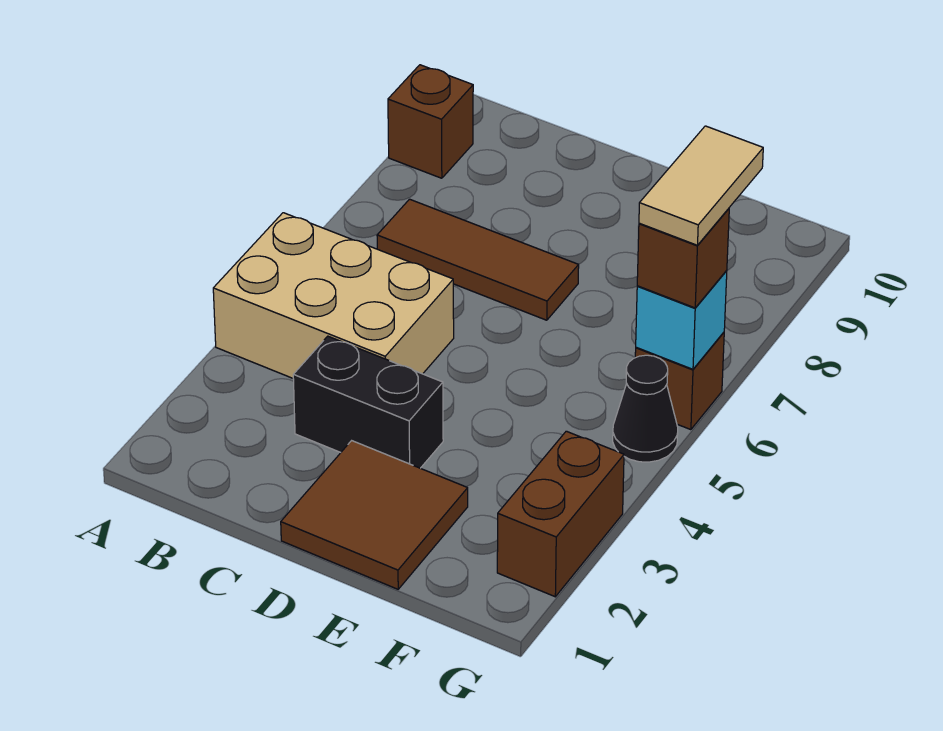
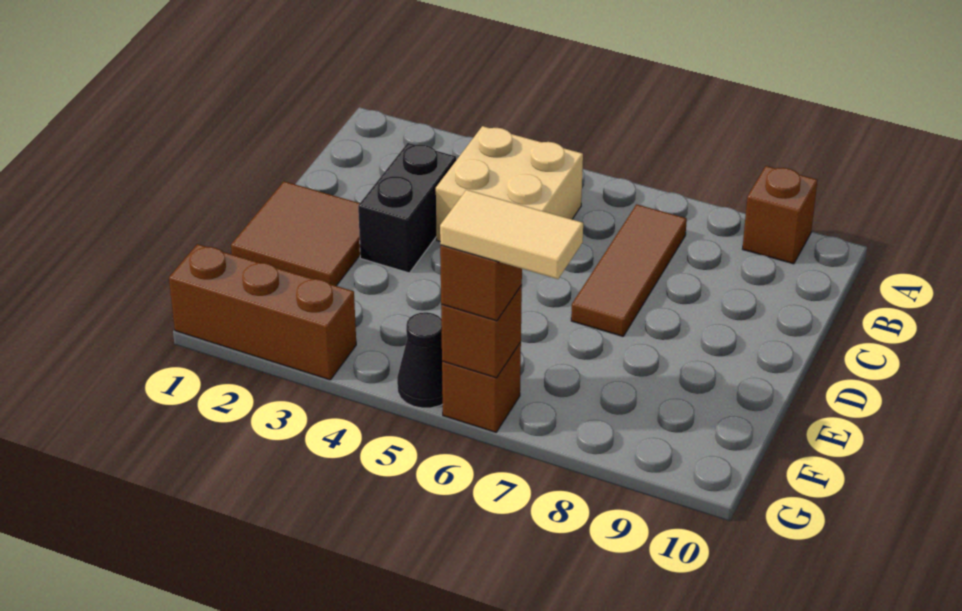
tan brick A4:C5 level 1 -> tan brick B4:C5 level 1
brown brick G2:G3 level 1 -> brown brick G1:G3 level 1
cyan brick G6 level 2 -> brown brick G6 level 2

